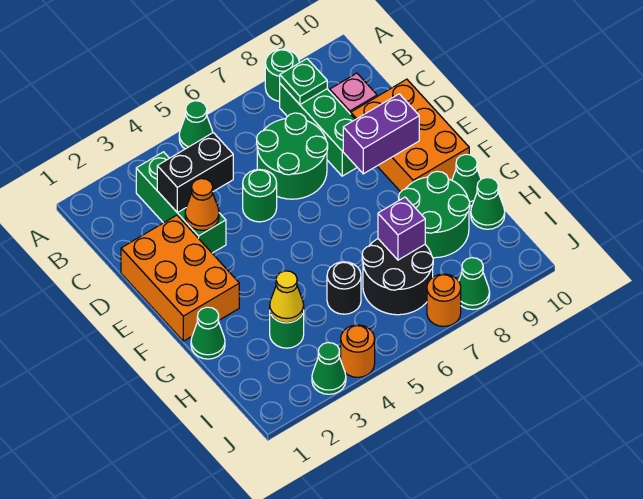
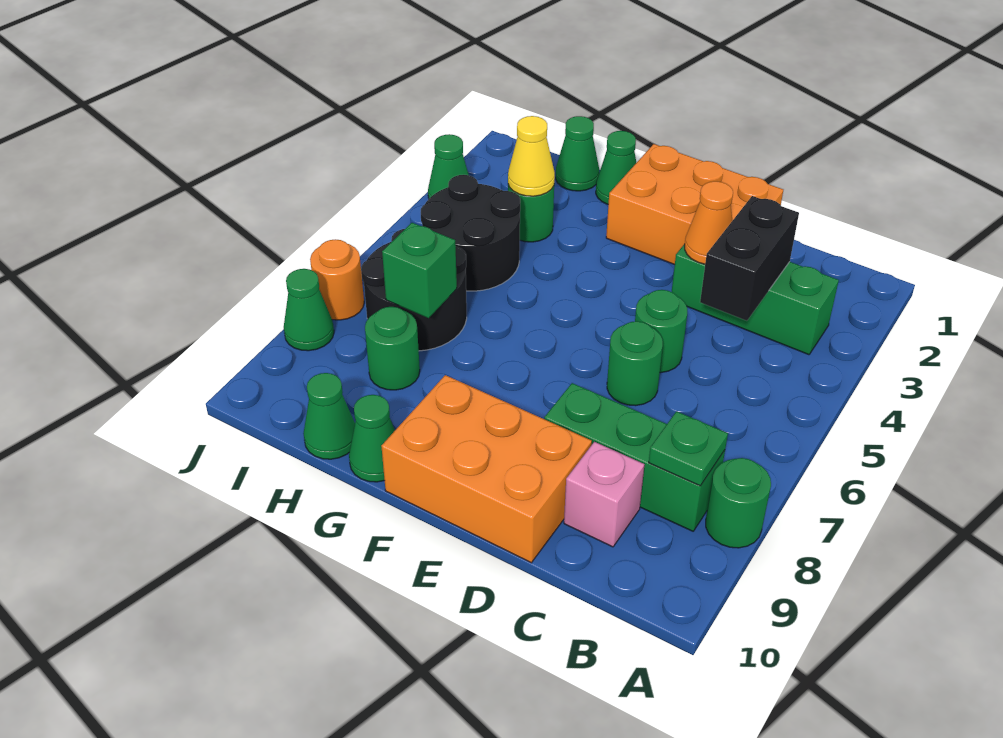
green cone A5 level 1 -> green cone H1 level 1
green round brick C6:D7 level 1 -> green round brick D6 level 1
purple brick E8:E9 level 2 -> none
green round brick G8:H9 level 1 -> green round brick H8 level 1
black round brick H5 level 1 -> black round brick H4:I5 level 1
purple brick H7 level 2 -> green brick H7 level 2
orange round brick J4 level 1 -> none

